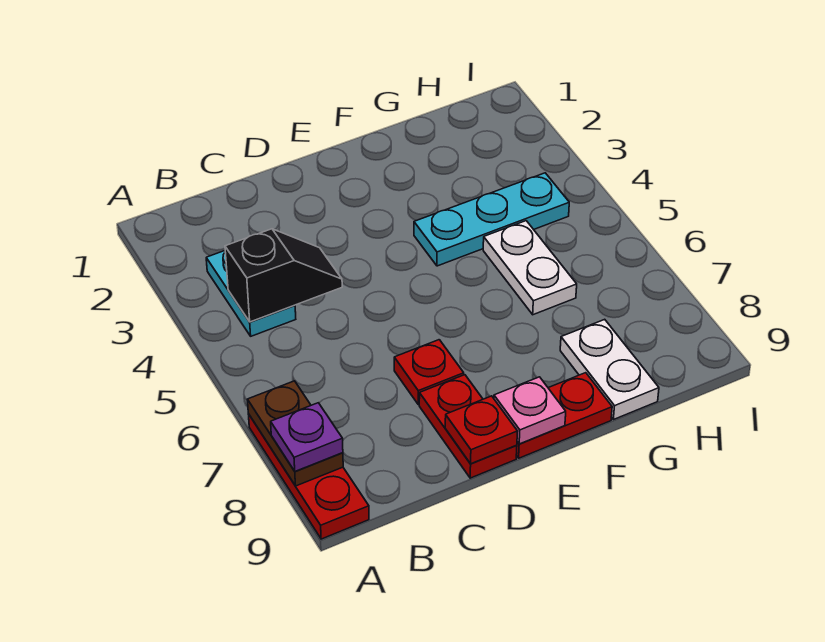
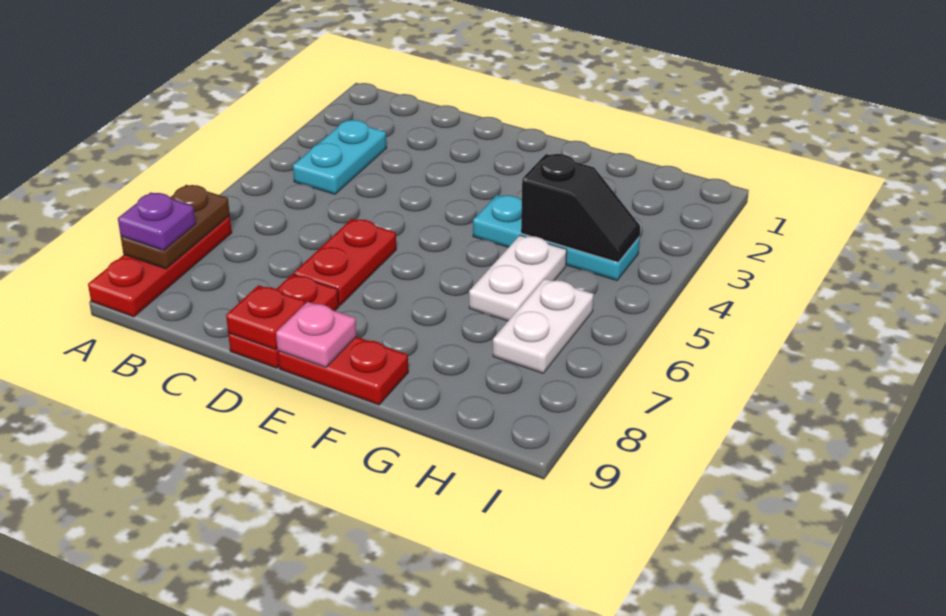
black slope B4:C4 level 2 top B -> black slope G4:H4 level 2 top G
red plate D7 level 1 -> red plate D6:D7 level 1
white plate G8:G9 level 1 -> white plate H6:H7 level 1

